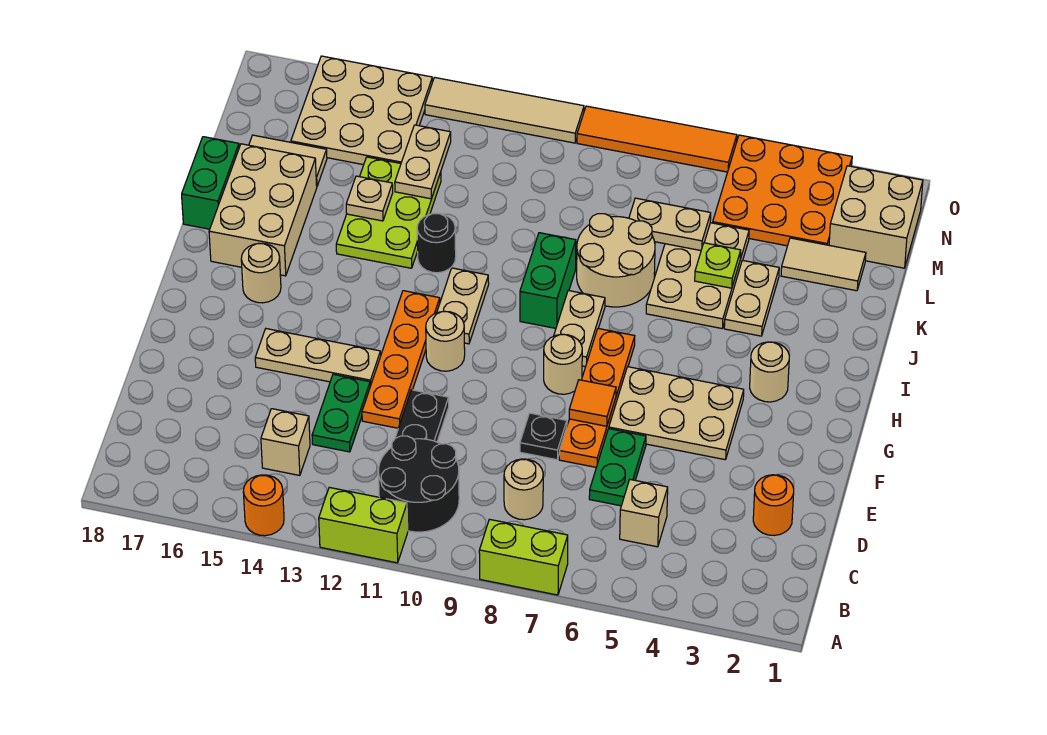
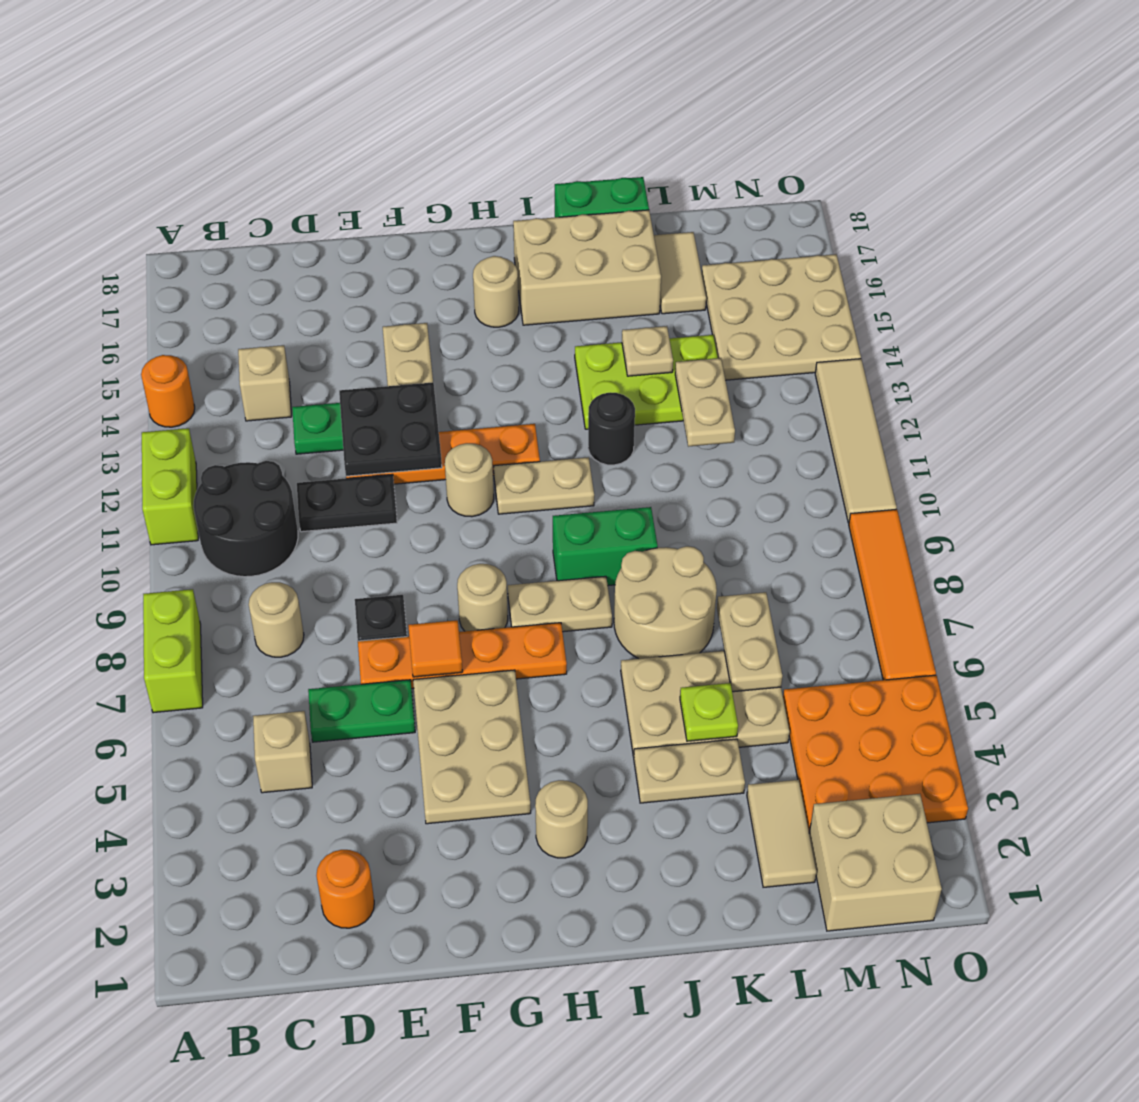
none -> black plate E12:F13 level 2
tan plate L13:M13 level 2 -> tan plate L12:L13 level 2

